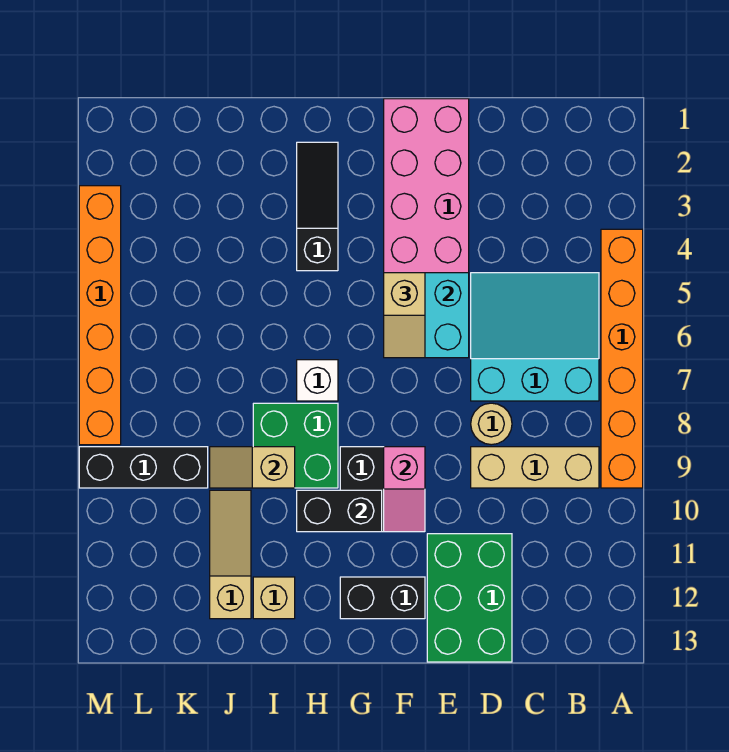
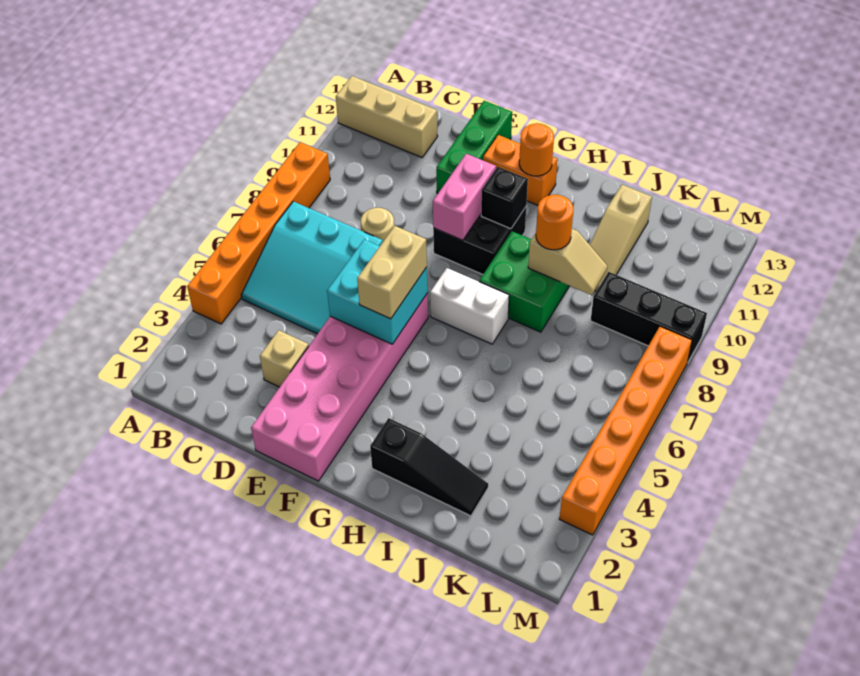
tan brick B9:D9 level 1 -> tan brick A12:C12 level 1
green brick D11:E13 level 1 -> green brick E11:E13 level 1
tan slope F5:F6 level 3 top 5 -> tan brick F5:F6 level 3
pink slope F9:F10 level 2 top 9 -> pink brick F9:F10 level 2
black brick F12:G12 level 1 -> orange brick F12:G12 level 1
black brick G10:H10 level 2 -> black brick G10 level 2
none -> orange round brick G12 level 2
black slope H2:H4 level 1 top 4 -> black slope H2:J2 level 1 top H
white brick H7 level 1 -> white brick G7:H7 level 1
none -> orange round brick I9 level 3
tan brick I12 level 1 -> tan brick D3 level 1

